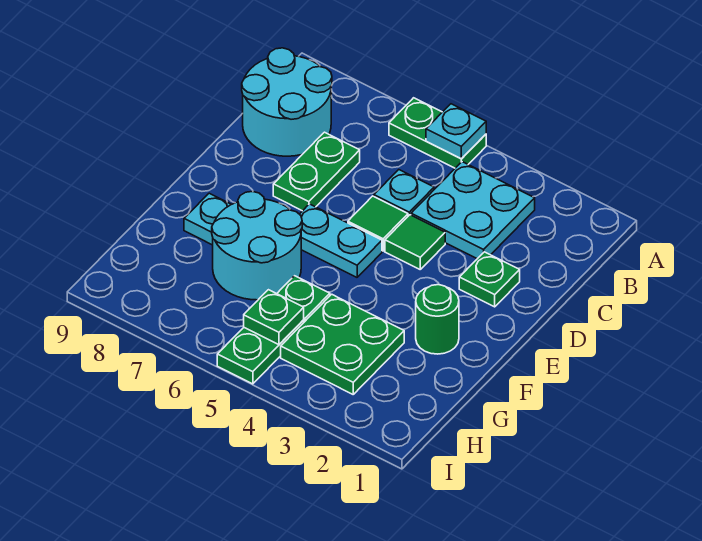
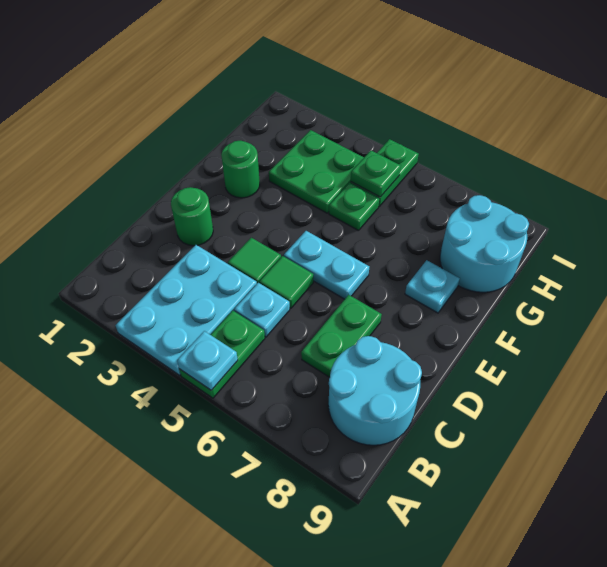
green plate A5:A6 level 1 -> green plate A5:B5 level 1
cyan plate B3:C4 level 1 -> cyan plate A3:C4 level 1
green plate D2 level 1 -> green round brick D2 level 1
cyan round brick F6:G7 level 1 -> cyan round brick G8:H9 level 1

